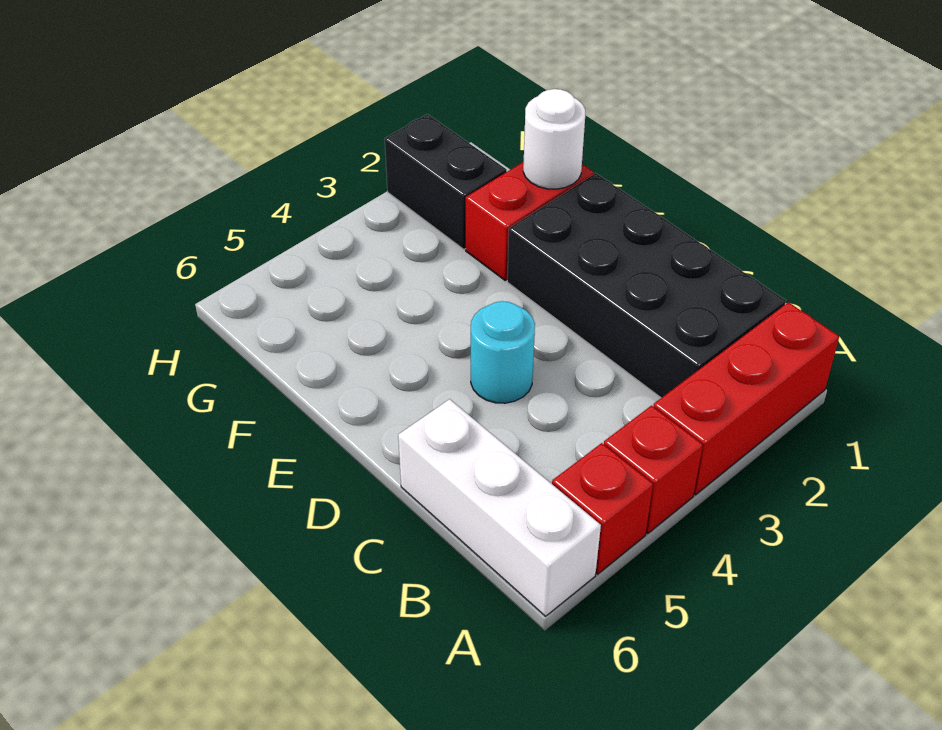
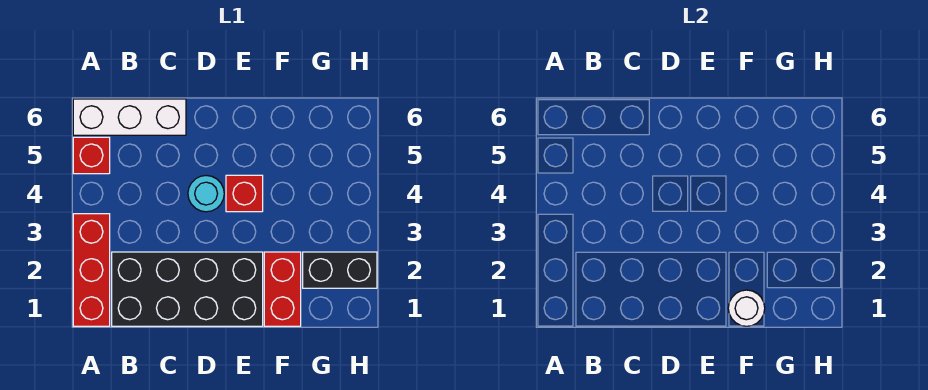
red brick A4 level 1 -> red brick E4 level 1

